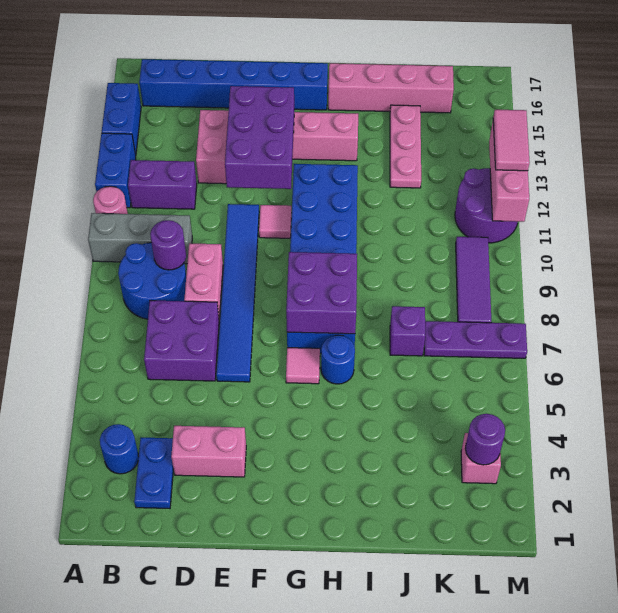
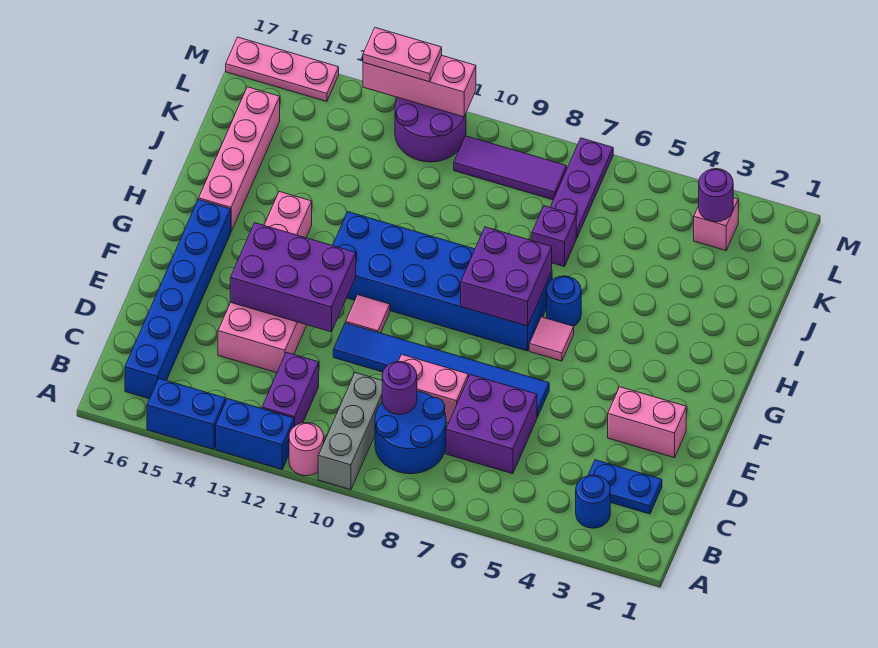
pink brick D3:E3 level 1 -> pink brick E2:E3 level 1
pink plate J13:J15 level 1 -> pink plate M15:M17 level 1
pink tile M12:M13 level 3 -> pink plate M12:M13 level 3

